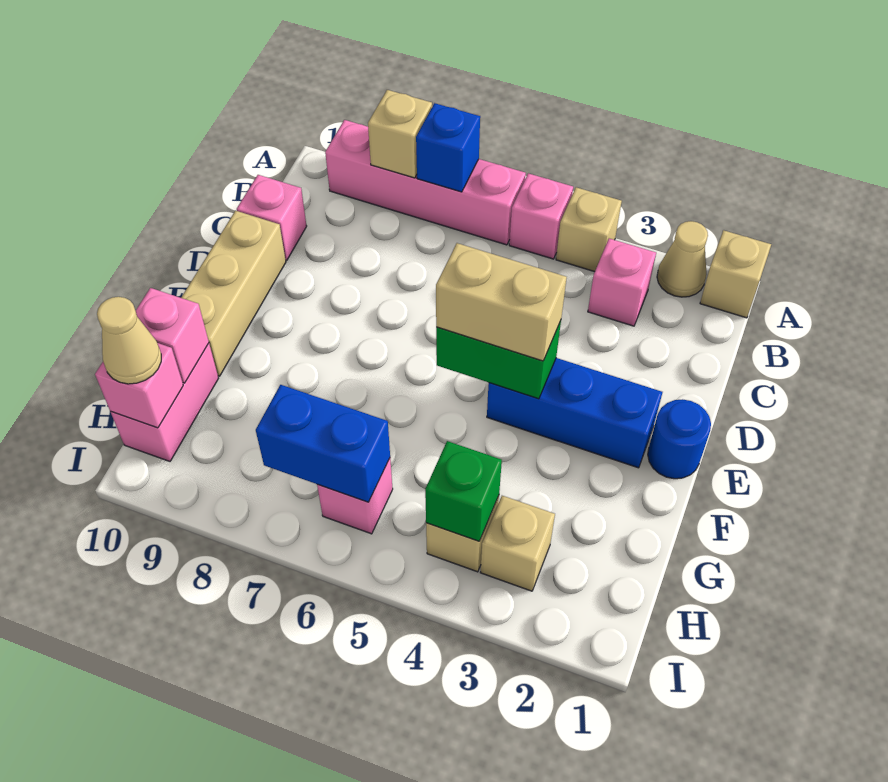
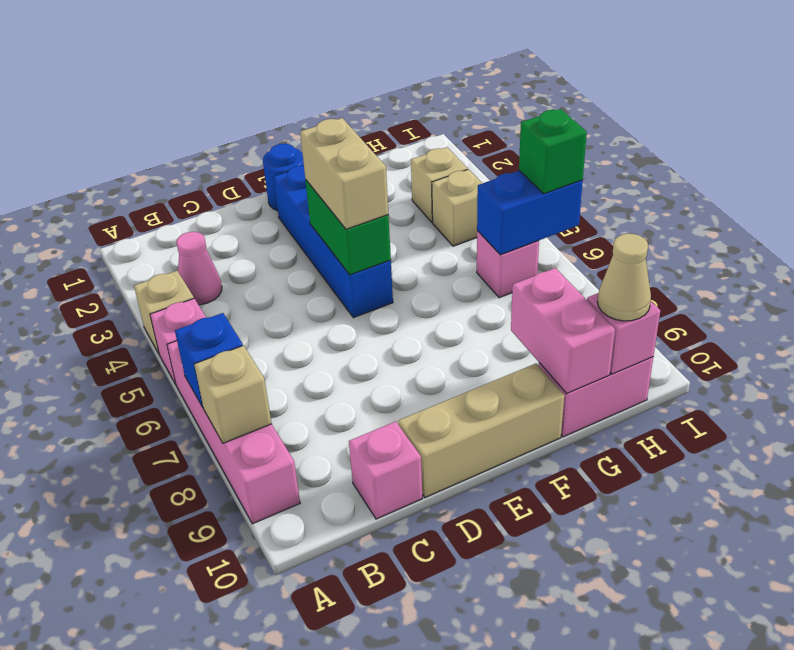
tan brick A1 level 1 -> none
tan cone A2 level 1 -> none
pink brick B3 level 1 -> pink cone B3 level 1
blue brick E2:E4 level 1 -> blue brick E2:E5 level 1
pink brick G10 level 2 -> pink brick G9:G10 level 2
green brick H4 level 2 -> green brick I6 level 3
blue brick H6:H7 level 2 -> blue brick H6:I6 level 2

